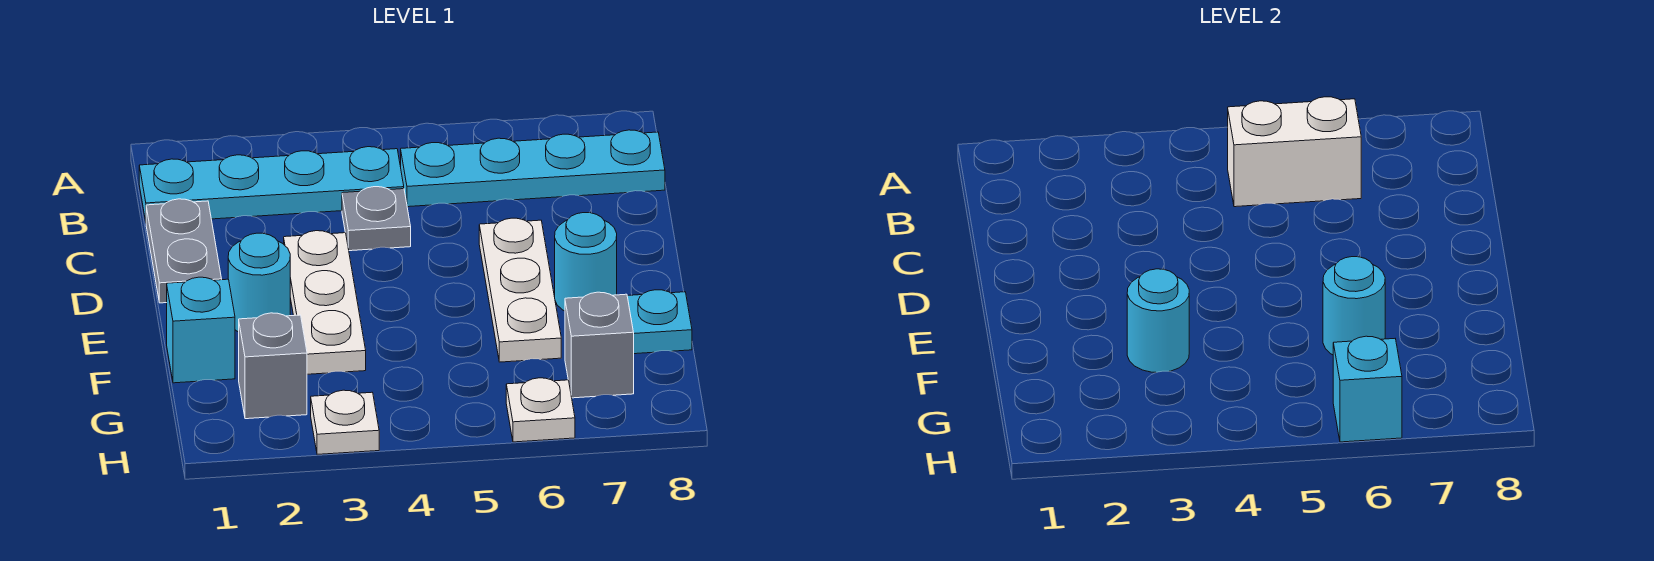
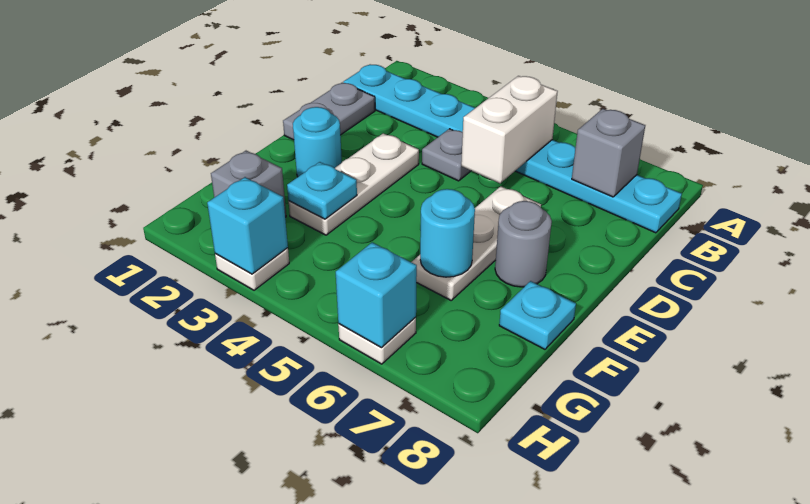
white brick B5:B6 level 2 -> white brick B5:C5 level 2
cyan round brick E7 level 1 -> grey round brick E7 level 1
cyan brick F1 level 1 -> cyan brick H3 level 2
cyan round brick F3 level 2 -> cyan plate F3 level 2
grey brick G7 level 1 -> grey brick B7 level 2

